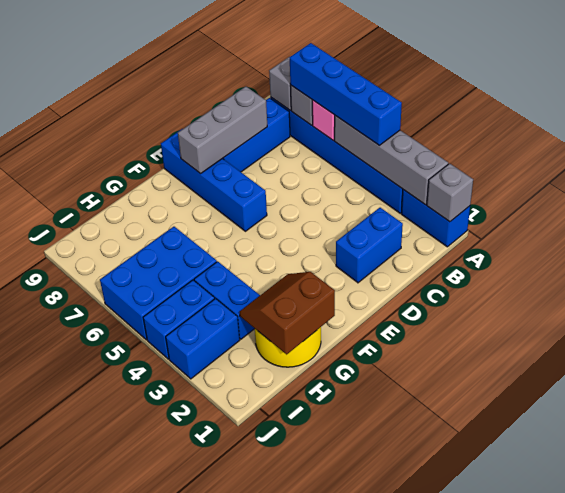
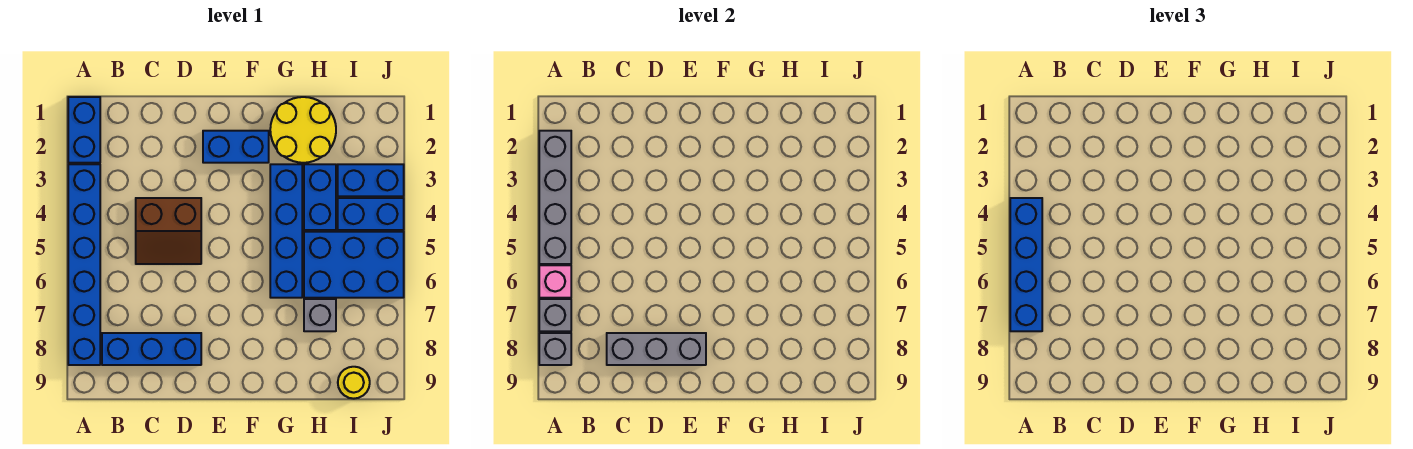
grey brick A1 level 2 -> grey brick H7 level 1
blue brick C2:D2 level 1 -> blue brick E2:F2 level 1
blue brick E6:E9 level 1 -> blue brick G3:G6 level 1
brown slope G1:H2 level 2 top 1 -> brown slope C4:D5 level 1 top 4
none -> yellow round brick I9 level 1

